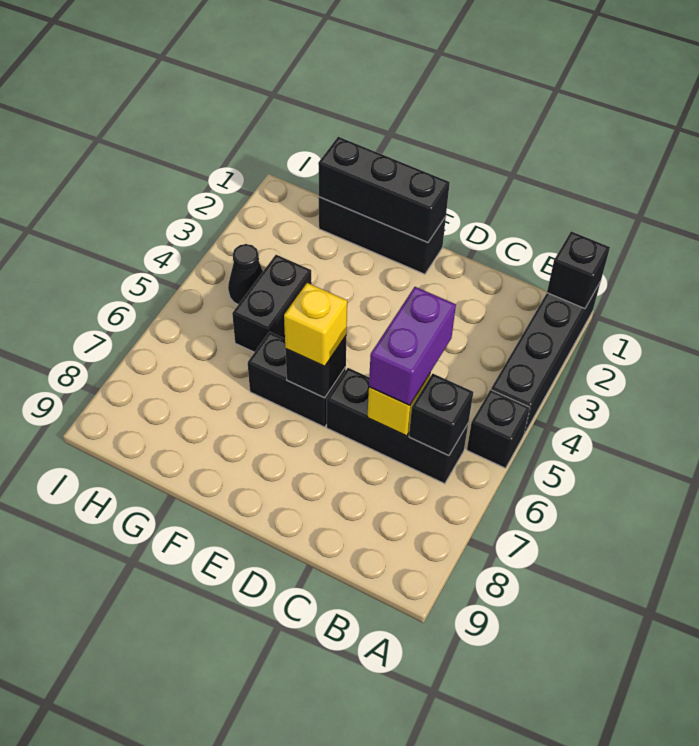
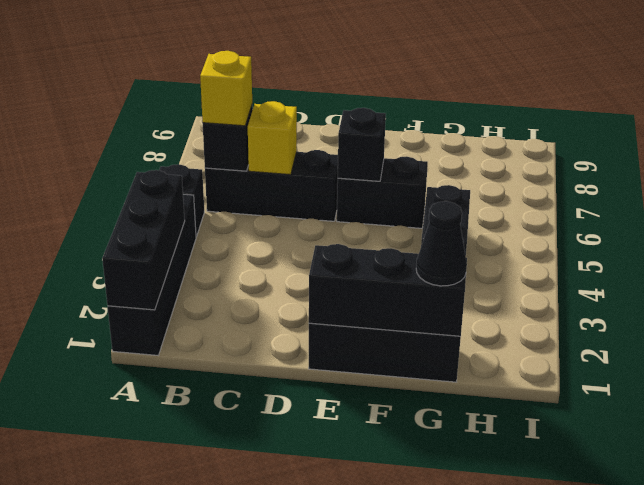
black brick A1 level 2 -> black brick A1:A3 level 2
purple brick C5:C6 level 3 -> none
yellow brick E6 level 3 -> yellow brick B6 level 3
black cone H4 level 1 -> black cone G1 level 3

